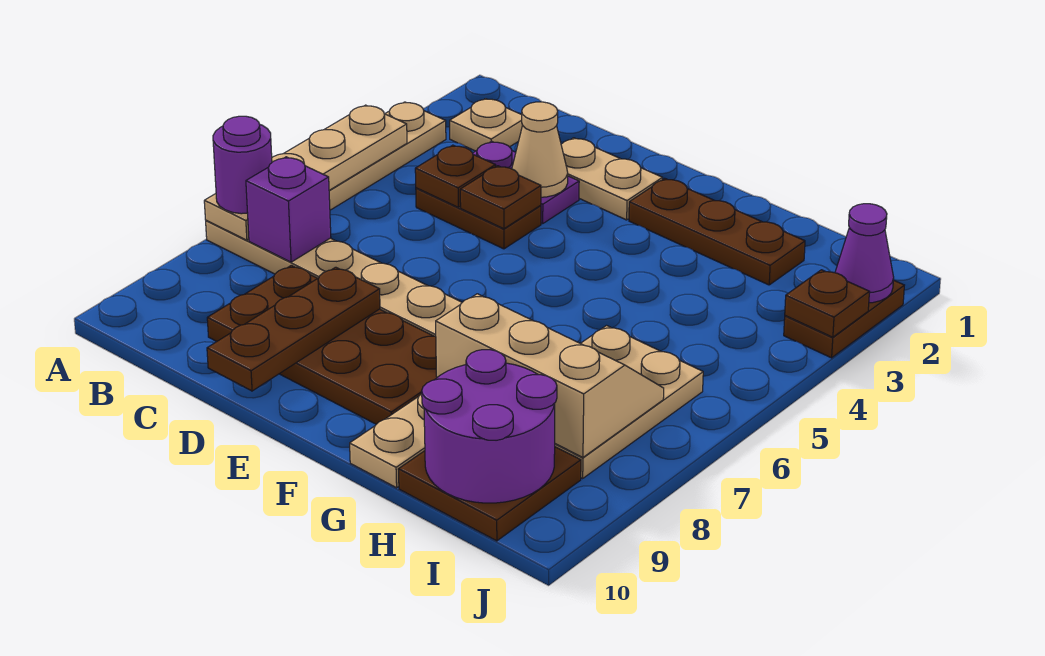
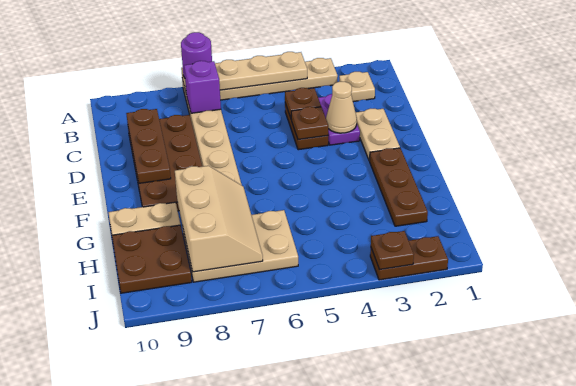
brown plate D8:D10 level 2 -> brown plate C9:E9 level 2
purple round brick H9:I10 level 2 -> none
purple cone J2 level 2 -> none

